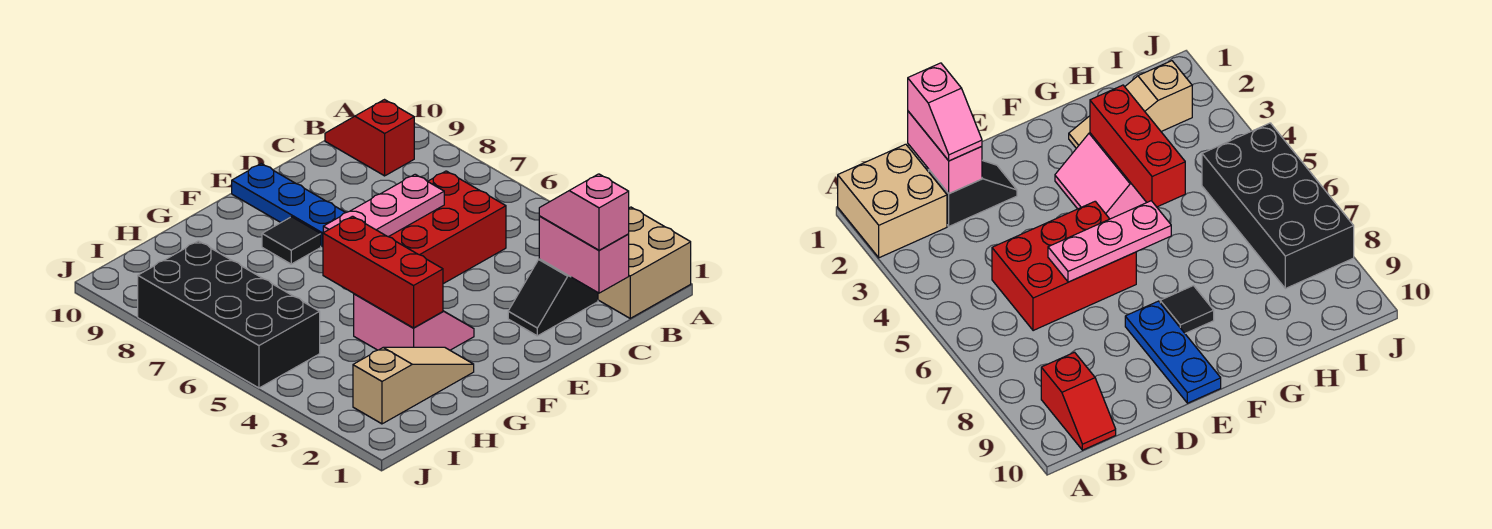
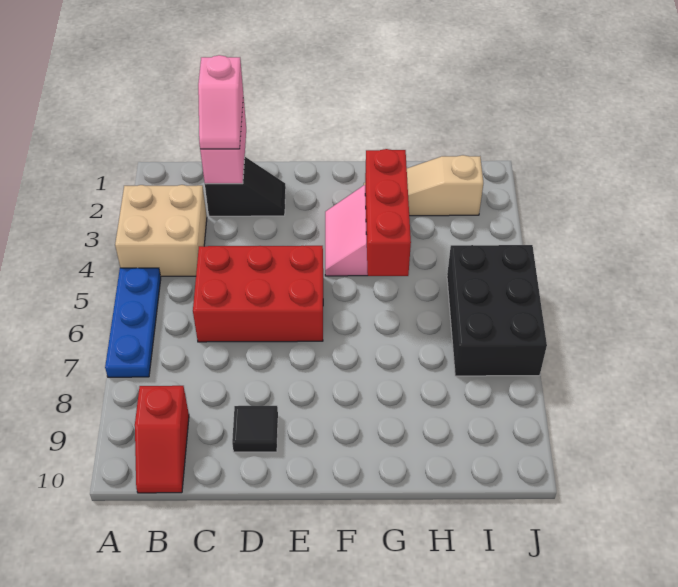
tan brick A1:B2 level 1 -> tan brick A3:B4 level 1
pink plate D6:F6 level 2 -> none
blue plate E8:E10 level 1 -> blue plate A5:A7 level 1
black tile F8 level 1 -> black tile D9 level 1
black brick I5:J8 level 1 -> black brick I5:J7 level 1

